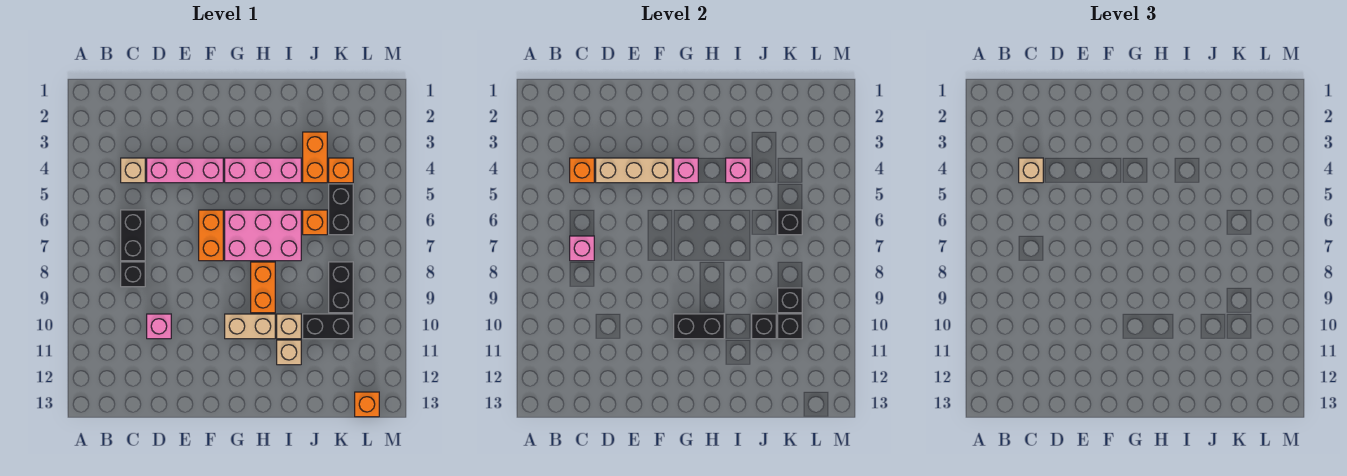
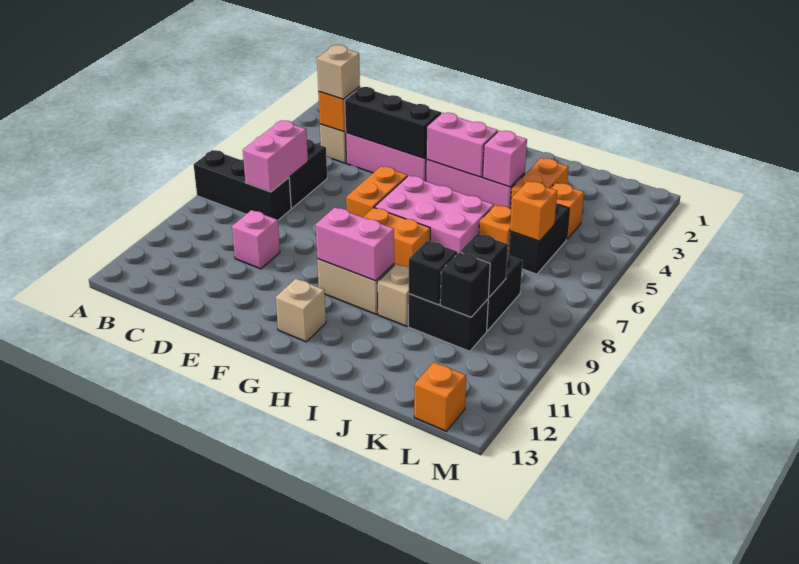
pink brick C7 level 2 -> pink brick C7:C8 level 2
black brick C8 level 1 -> black brick A8:C8 level 1
tan brick D4:F4 level 2 -> black brick D4:F4 level 2
pink brick G4 level 2 -> pink brick G4:H4 level 2
black brick G10:H10 level 2 -> pink brick G10:H10 level 2
orange brick H8:H9 level 1 -> orange brick G8:H8 level 1
tan brick I11 level 1 -> tan brick G12 level 1
black brick K6 level 2 -> orange brick K6 level 2

